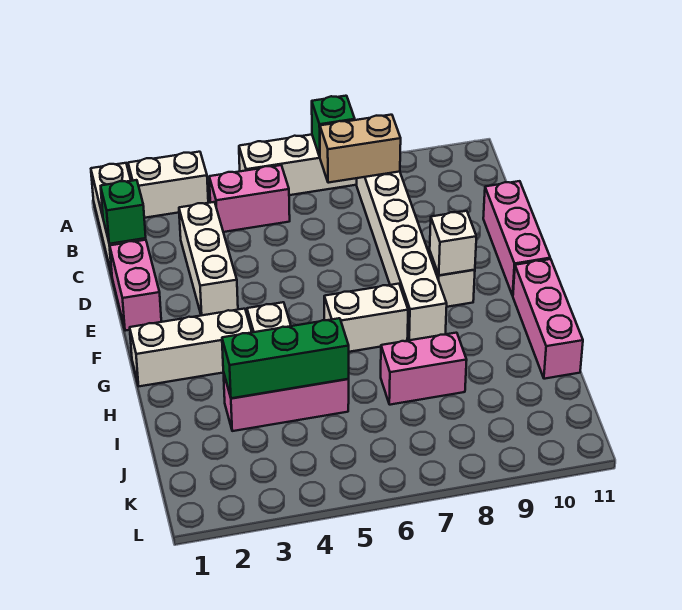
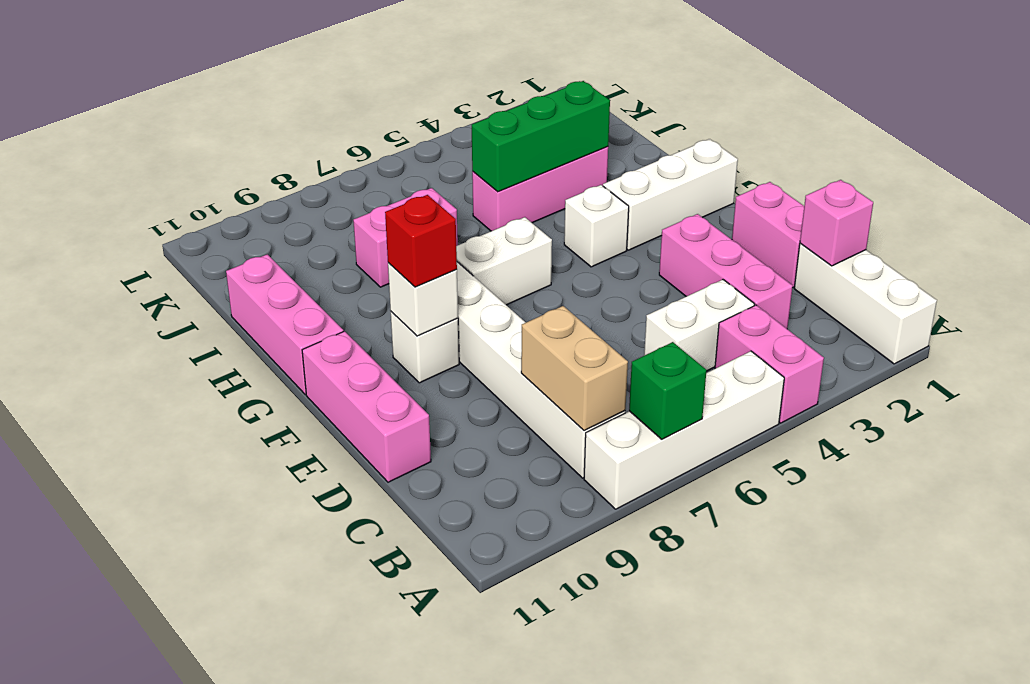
white brick A2:A3 level 1 -> white brick C4:C5 level 1
pink brick B4:B5 level 1 -> pink brick A4:B4 level 1
tan brick B7:B8 level 2 -> tan brick B8:C8 level 2
green brick C1 level 2 -> pink brick C1 level 2
white brick C3:E3 level 1 -> pink brick C3:E3 level 1
none -> red brick F9 level 3

